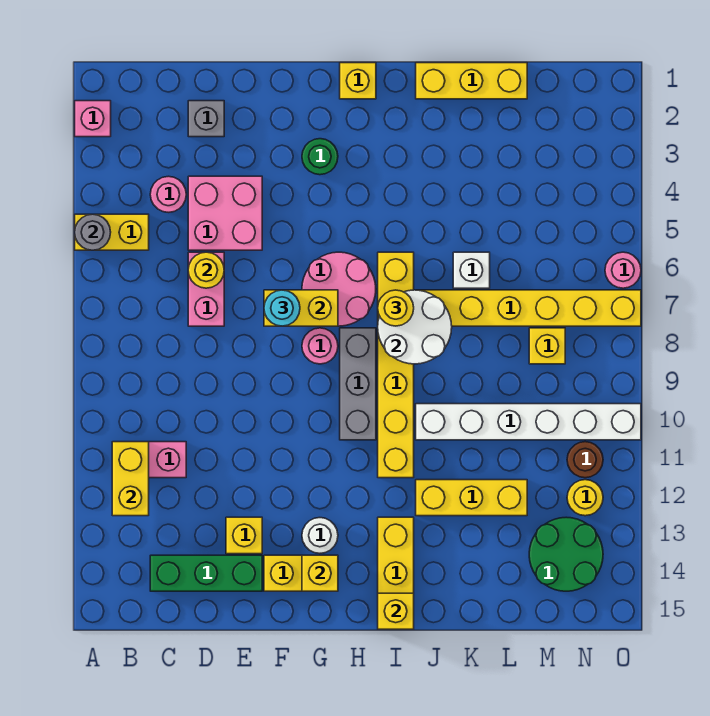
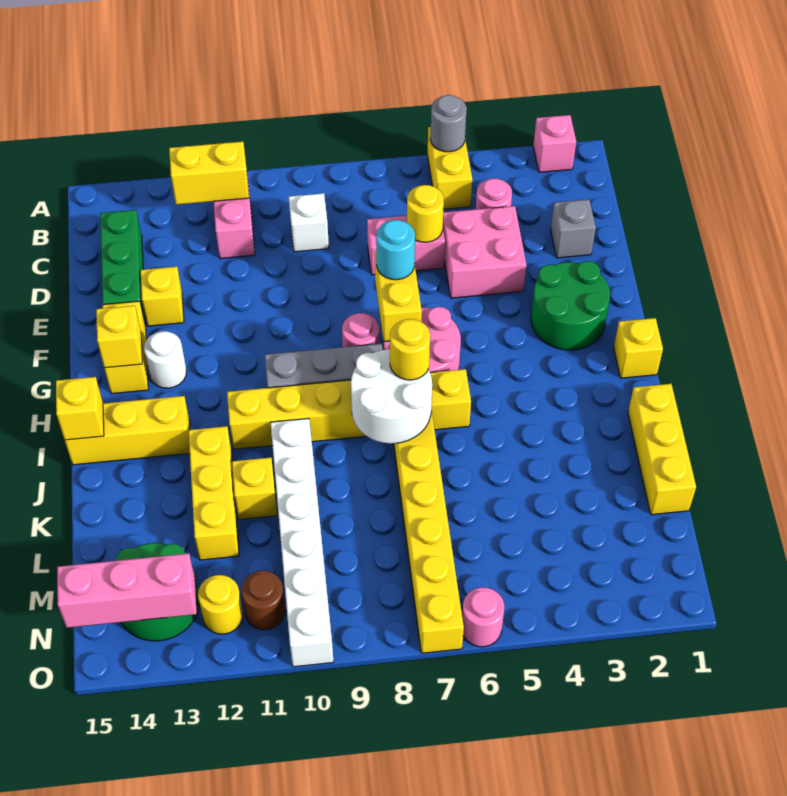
green round brick G3 level 1 -> green round brick F2:G3 level 1
white brick K6 level 1 -> white brick C9 level 1
yellow brick M8 level 1 -> yellow brick K11 level 1
none -> pink brick N13:N15 level 2

